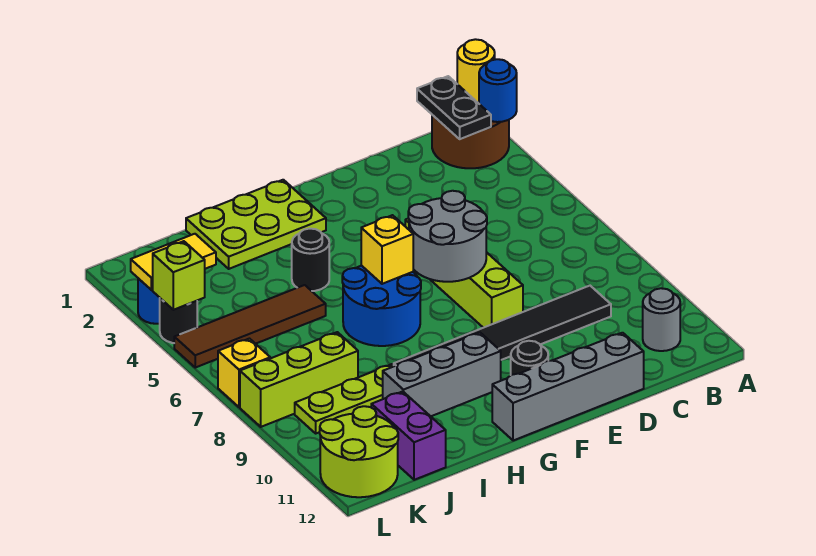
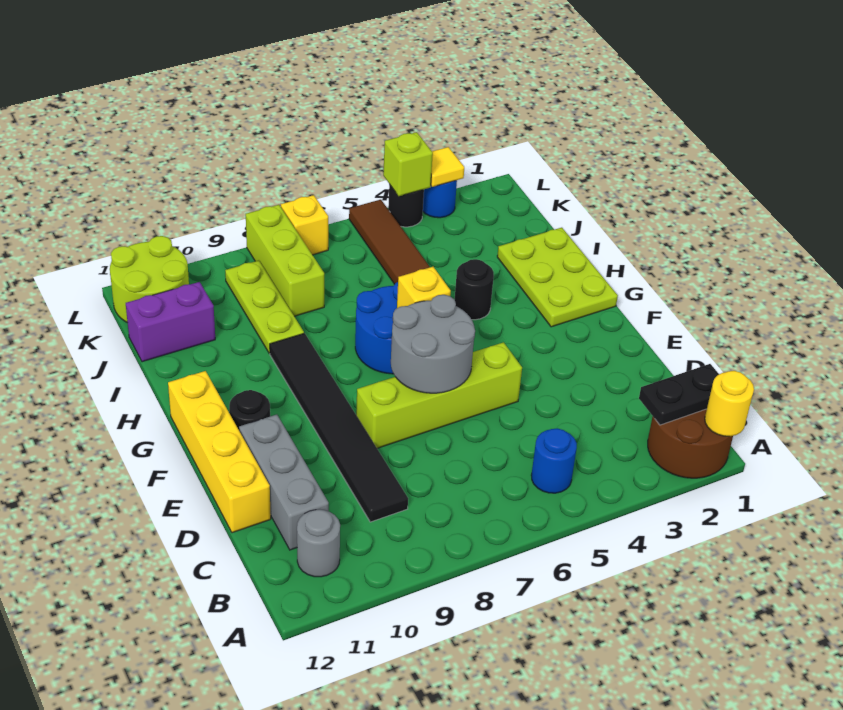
blue round brick A2 level 2 -> blue round brick B5 level 1
grey brick D12:G12 level 1 -> yellow brick D12:G12 level 1
grey brick G10:I10 level 1 -> grey brick C11:E11 level 1
yellow tile K3:L3 level 2 -> yellow tile L3 level 2

